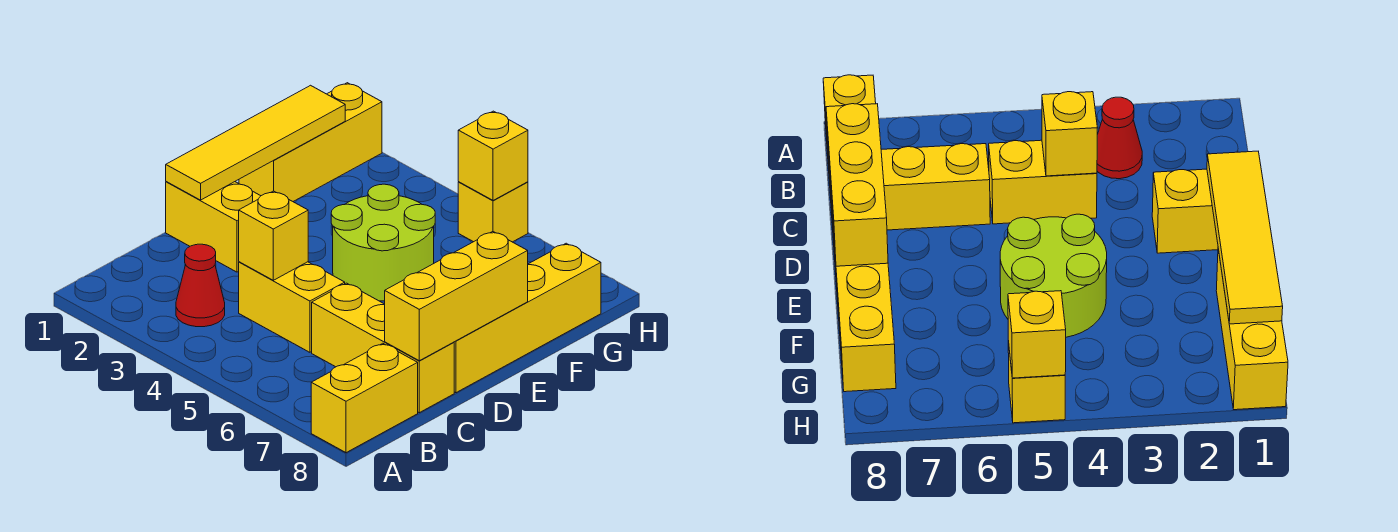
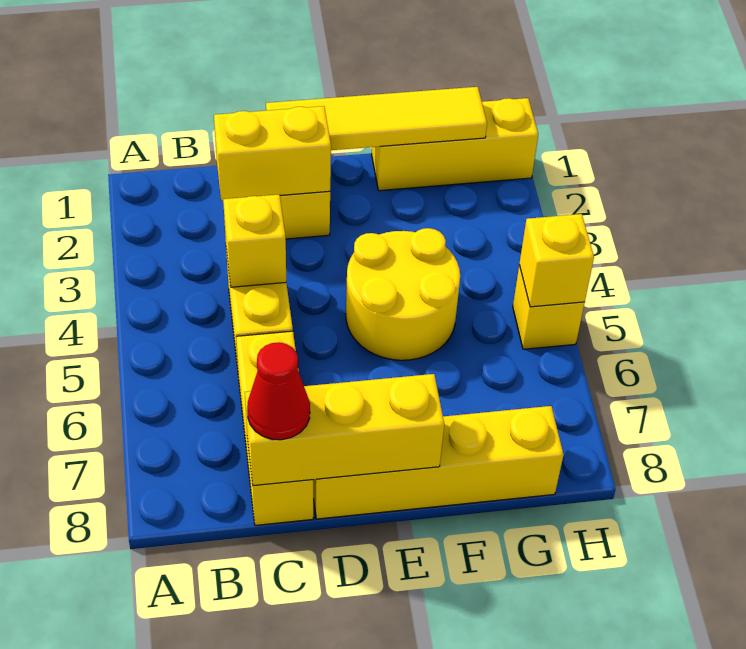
yellow brick A8:B8 level 1 -> yellow brick C2:D2 level 2
red cone B3 level 1 -> red cone C8 level 3
lime round brick E4:F5 level 1 -> yellow round brick E4:F5 level 1

